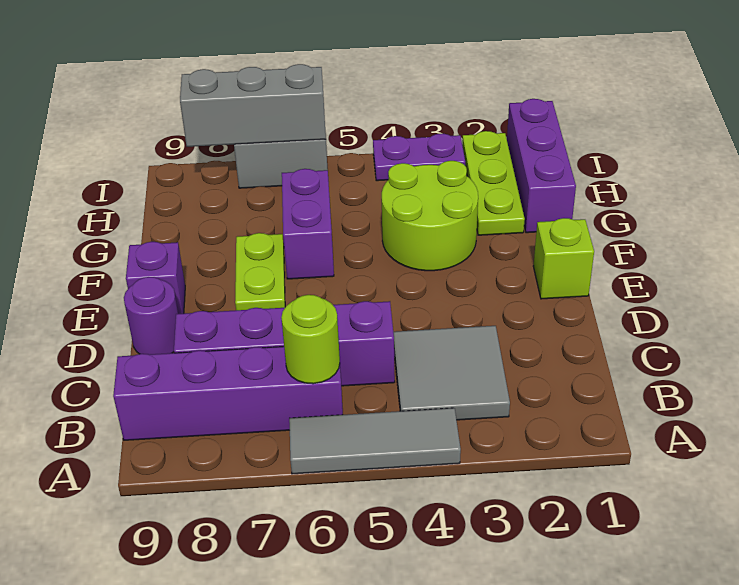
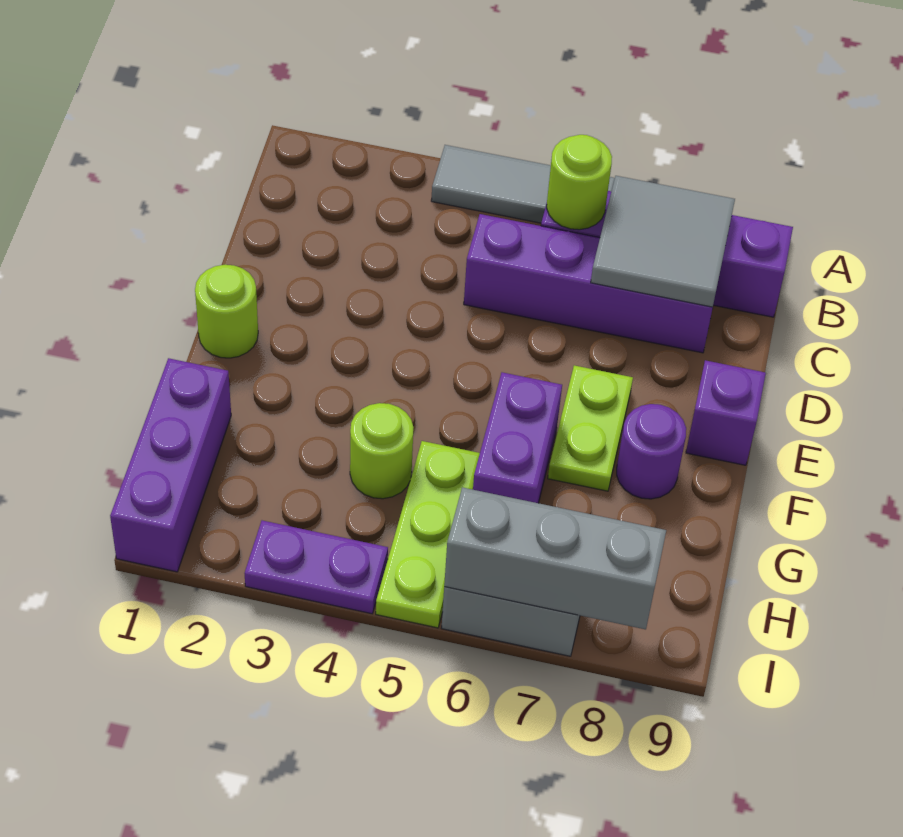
grey tile B3:C4 level 1 -> grey tile B7:C8 level 2
purple round brick D9 level 1 -> purple round brick F8 level 1
lime brick E1 level 1 -> lime round brick E1 level 1
lime round brick F3:G4 level 1 -> lime round brick G4 level 1
lime plate G2:I2 level 1 -> lime plate G5:I5 level 1

